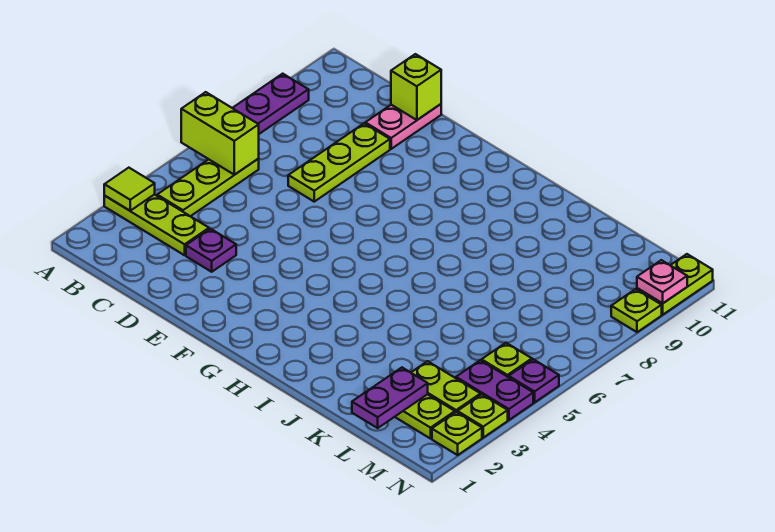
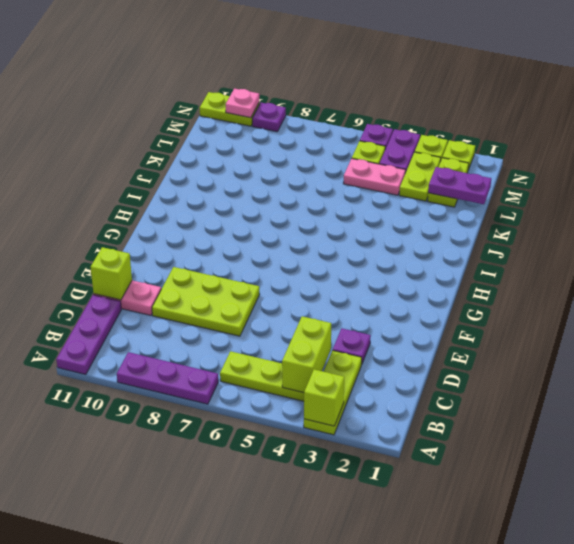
lime tile A3 level 2 -> lime brick A3 level 2
lime brick A6:B6 level 2 -> lime brick B4:C4 level 2
none -> purple plate A11:C11 level 1
lime plate D7:D9 level 1 -> lime plate D7:E9 level 1
none -> pink plate L4:L5 level 1
lime plate N9 level 1 -> purple plate N9 level 1

